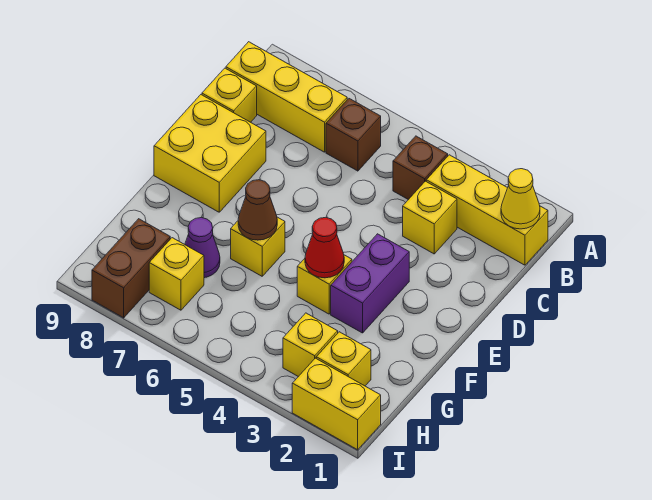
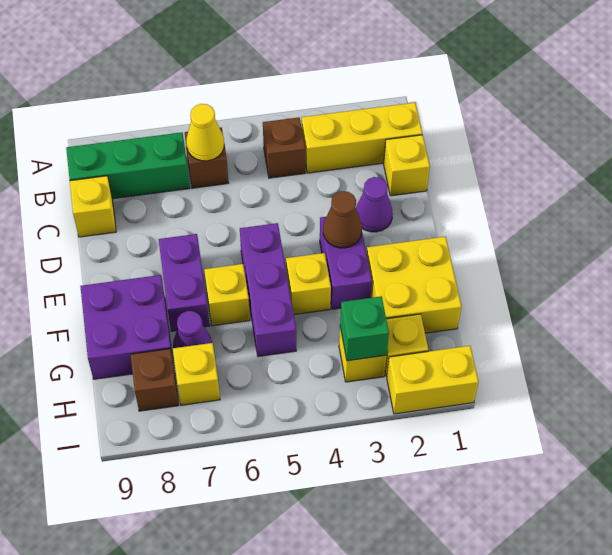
yellow cone B1 level 2 -> yellow cone B6 level 2
yellow brick B7:B9 level 1 -> green brick B7:B9 level 1
yellow brick C3 level 1 -> yellow brick C1 level 1
none -> purple cone D2 level 1
yellow brick D8:E9 level 1 -> yellow brick F1:G2 level 1
none -> purple brick E5:G5 level 1
none -> purple brick E7:F7 level 1
red cone F4 level 2 -> none
brown cone F6 level 2 -> brown cone E3 level 2
none -> purple brick F8:G9 level 1
none -> green brick H3 level 2
brown brick H8:I8 level 1 -> brown brick H8 level 1

